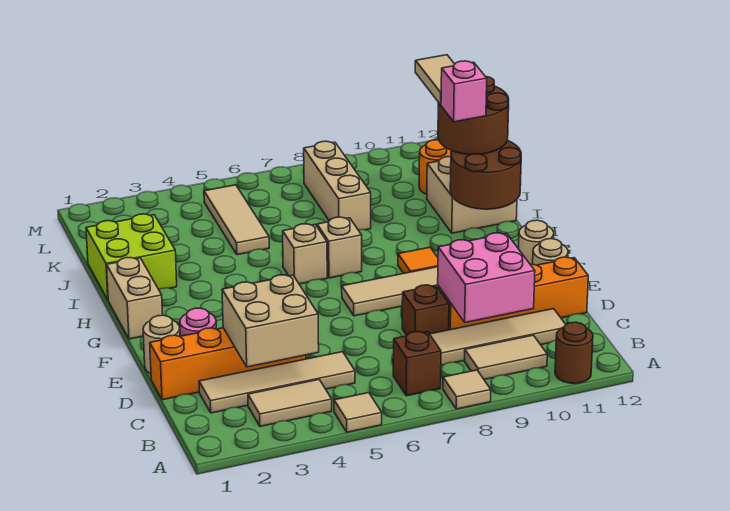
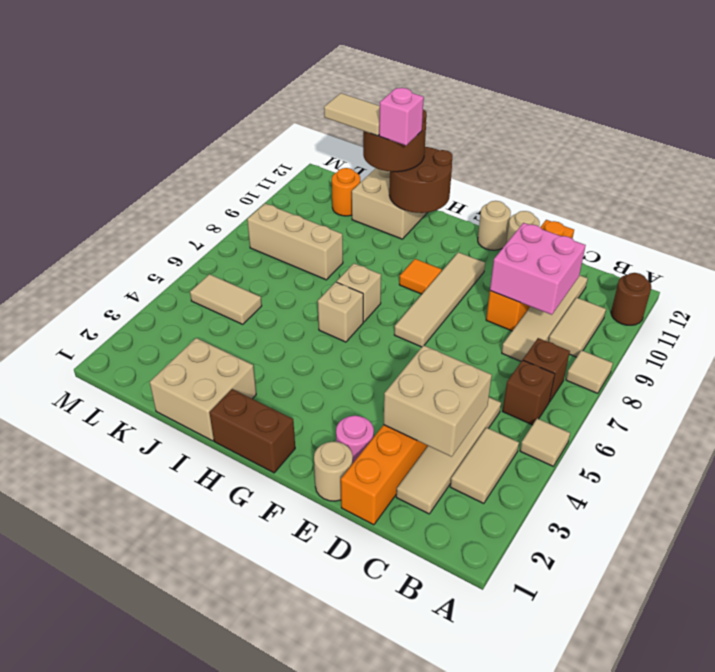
brown brick D8 level 1 -> brown brick B6 level 1
tan brick G1:H1 level 1 -> brown brick G1:H1 level 1
lime brick I1:J2 level 1 -> tan brick I1:J2 level 1
tan tile J5:L5 level 1 -> tan tile K5:L5 level 1

